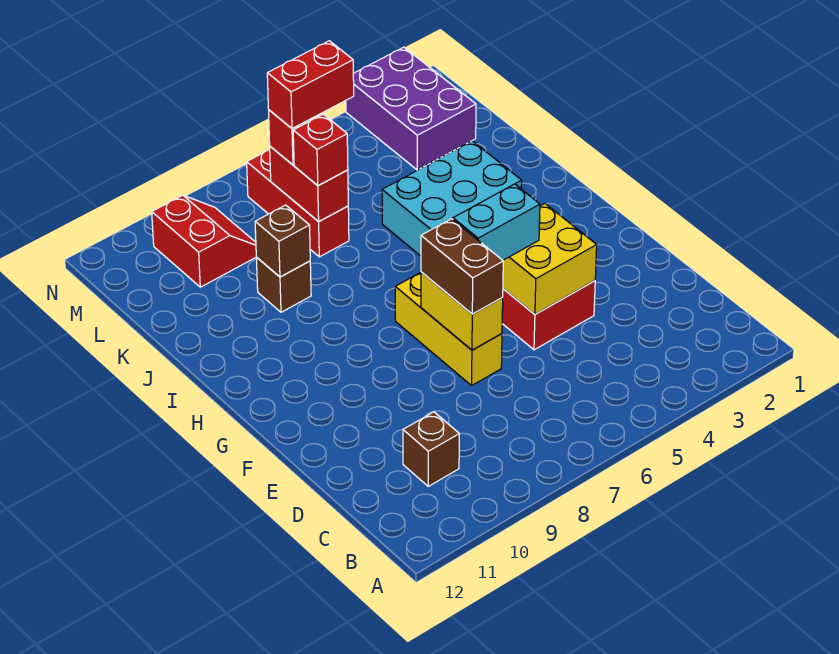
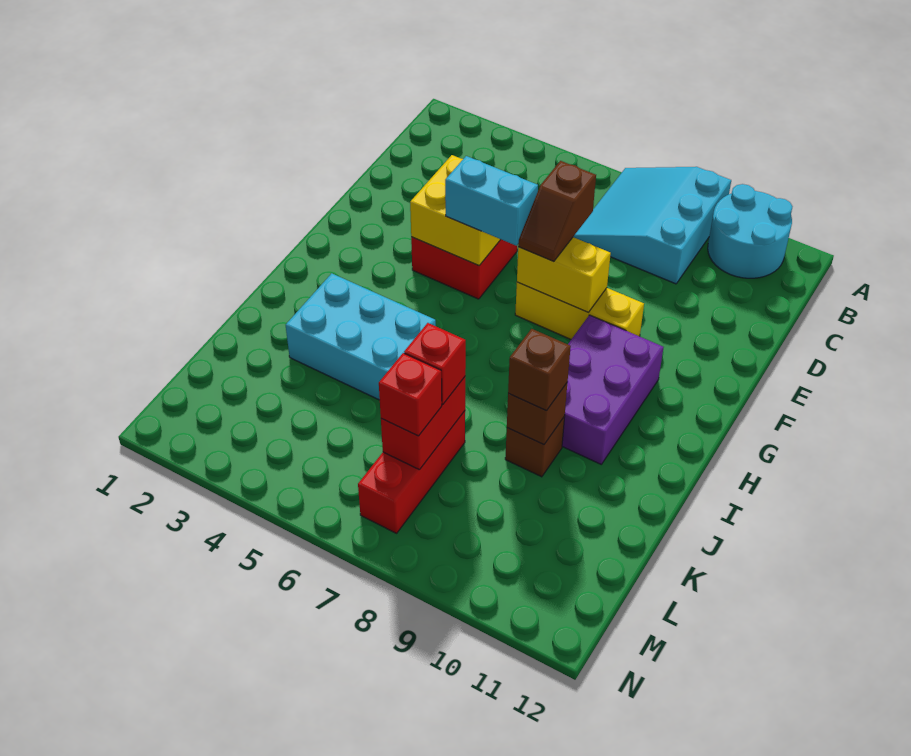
none -> cyan slope A7:C9 level 1 top 9
none -> cyan round brick A10:B11 level 1
brown brick C10 level 1 -> brown brick J9 level 3
yellow brick E7:G7 level 1 -> yellow brick F7:F9 level 1
yellow brick E7:F7 level 2 -> yellow brick F7:F8 level 2
brown brick E7:F7 level 3 -> brown slope E7:F7 level 3 top E
purple brick L2:N3 level 1 -> purple brick G9:I10 level 1
red brick L6:L7 level 4 -> none
red slope L9:M10 level 1 top 10 -> none

